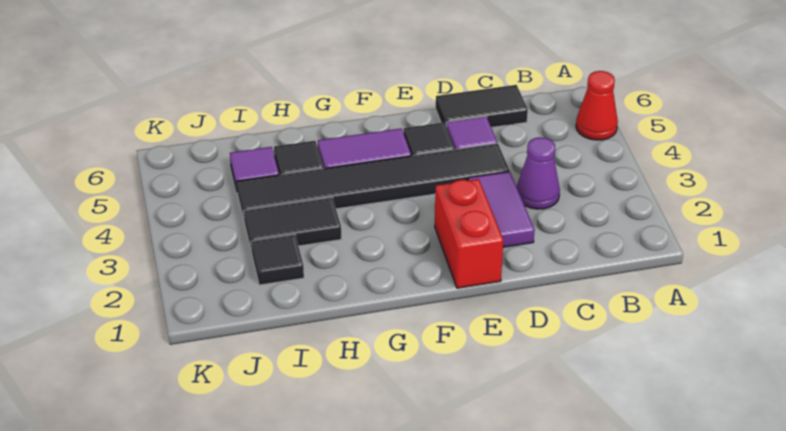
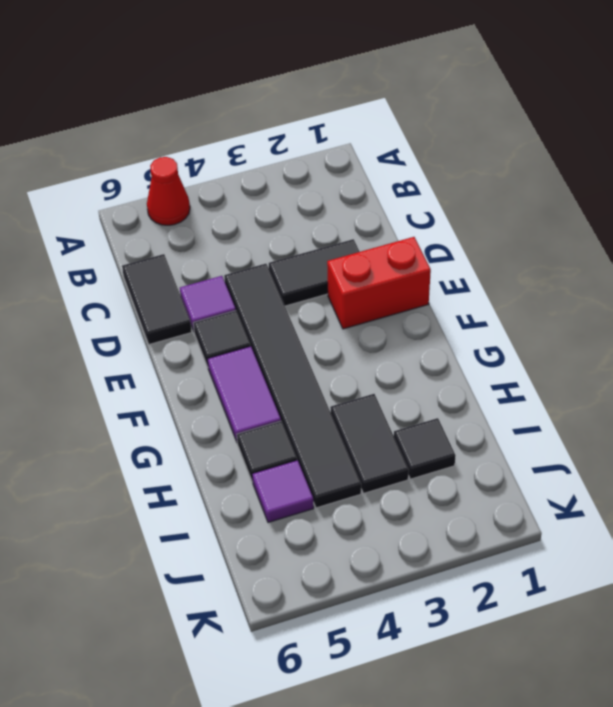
purple cone C3 level 1 -> none
purple tile D2:D3 level 1 -> black tile D2:D3 level 1

